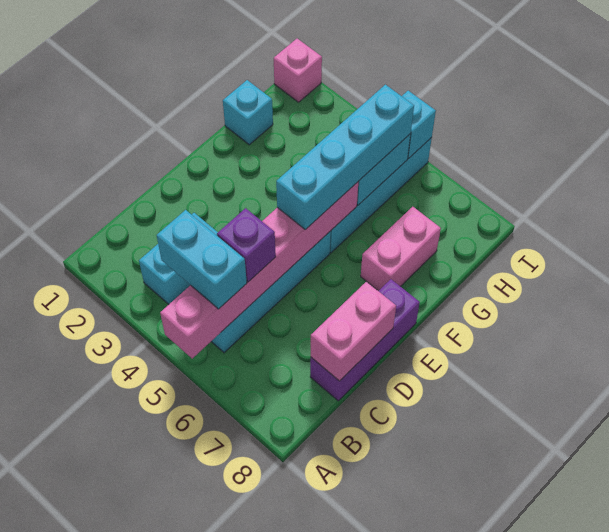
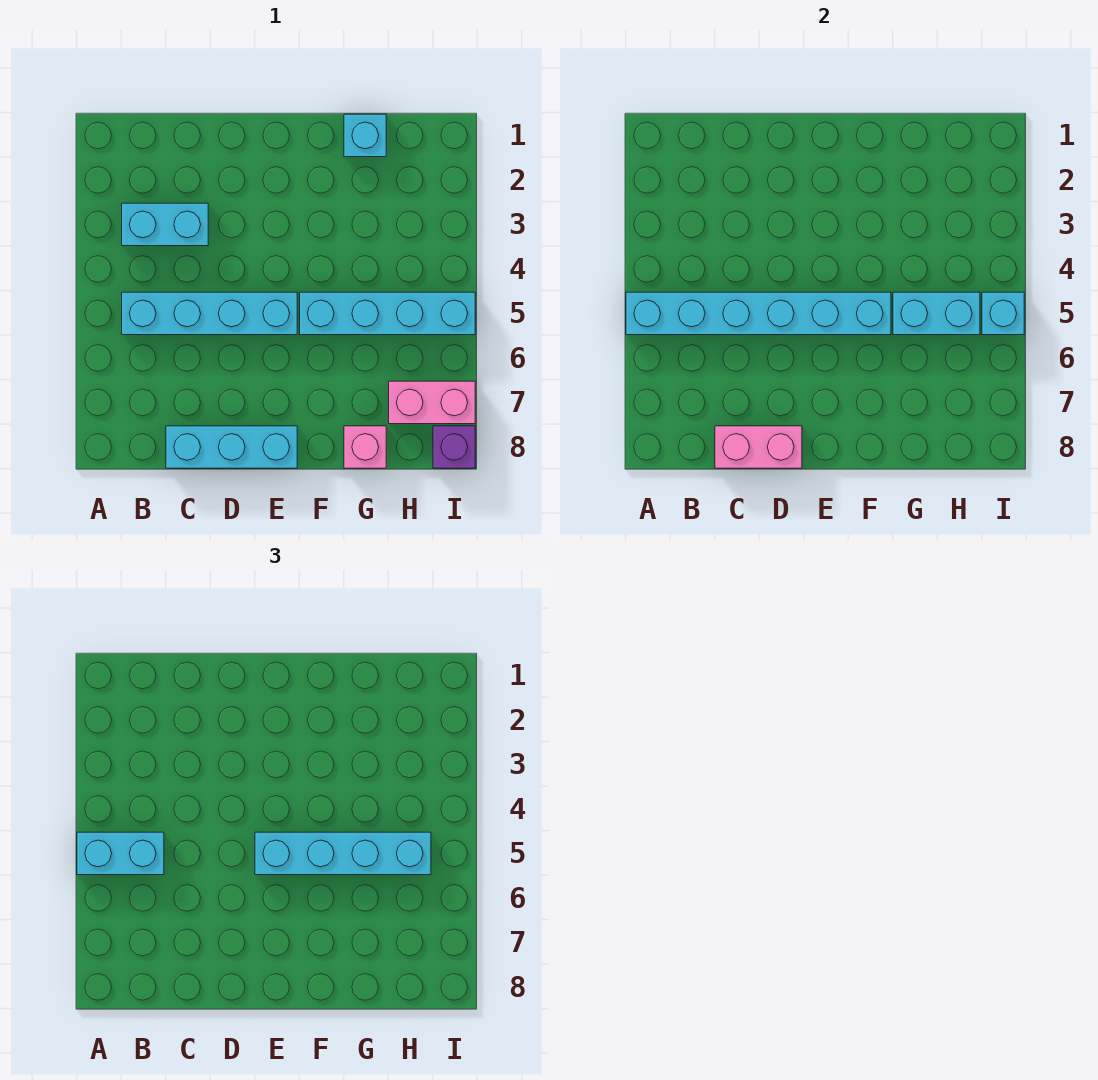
pink brick A5:F5 level 2 -> cyan brick A5:F5 level 2
cyan brick B4:B5 level 3 -> cyan brick A5:B5 level 3
purple brick C5 level 3 -> purple brick I8 level 1
purple brick C8:E8 level 1 -> cyan brick C8:E8 level 1
pink brick F7:G7 level 1 -> pink brick H7:I7 level 1
pink brick I1 level 1 -> pink brick G8 level 1

